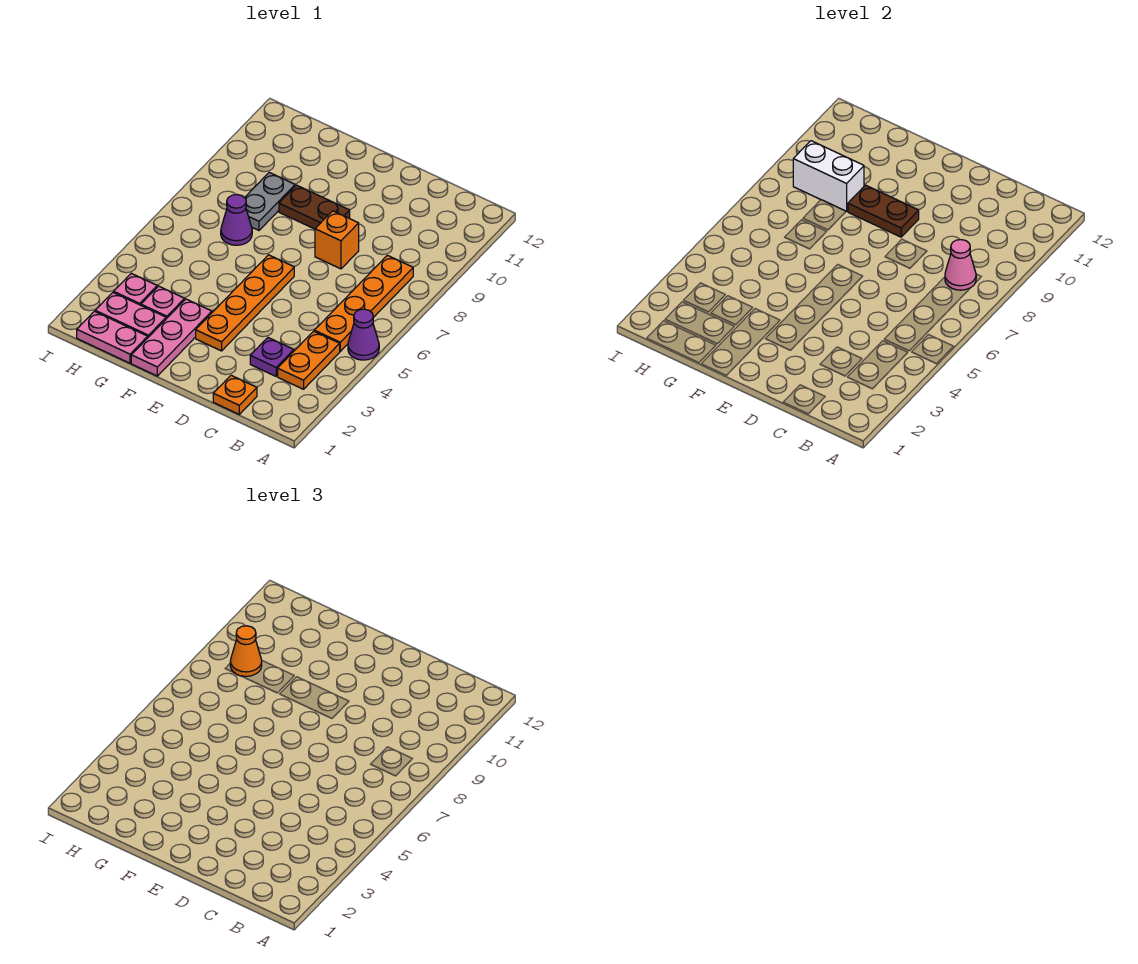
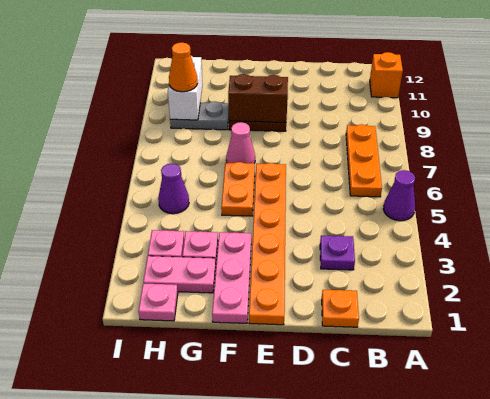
orange plate B3:B4 level 1 -> orange plate F5:F6 level 1
orange plate B5:B8 level 1 -> orange plate B6:B8 level 1
pink cone B8 level 2 -> pink cone F7 level 1
orange brick D8 level 1 -> orange brick A11 level 1
orange plate E3:E6 level 1 -> orange plate E1:E6 level 1
brown plate E9:F9 level 2 -> brown brick E9:F9 level 2
pink plate G1:H1 level 1 -> pink plate H1 level 1
purple cone G7 level 1 -> purple cone H5 level 1
grey plate G8:G9 level 1 -> grey plate G9:H9 level 1
white brick G9:H9 level 2 -> white brick H9:H10 level 2

